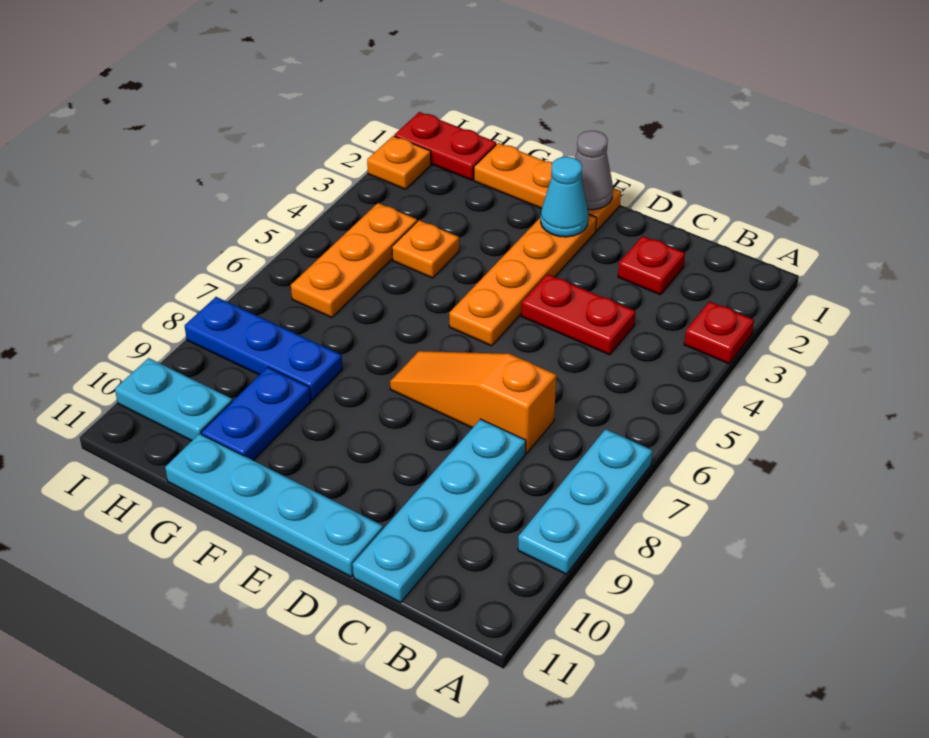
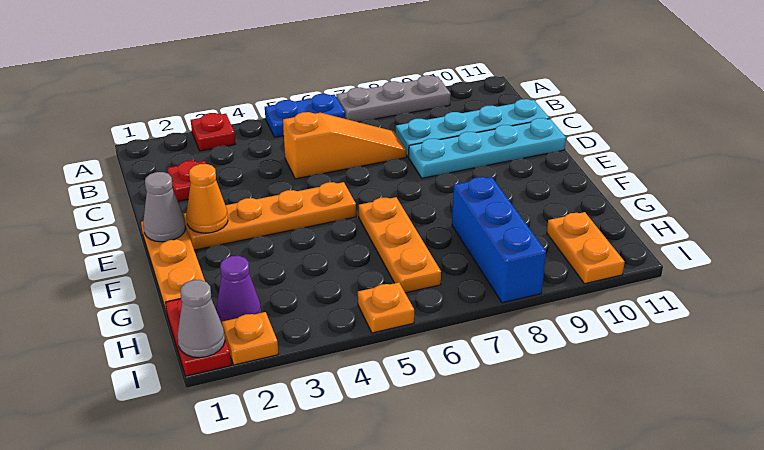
cyan plate A7:A9 level 1 -> grey plate A7:A9 level 1
red plate C4:D4 level 1 -> none
orange slope C7:E7 level 1 top C -> orange slope C5:C7 level 1 top 5
cyan plate D11:G11 level 1 -> cyan plate D8:D11 level 1
cyan cone E2 level 2 -> orange cone E2 level 2
orange plate G4 level 1 -> orange plate I5 level 1
blue plate G8:I8 level 1 -> blue brick G8:I8 level 1
blue plate G9:G10 level 1 -> blue plate A5:A6 level 1
none -> purple cone H2 level 1
orange plate H4:H6 level 1 -> orange plate F6:H6 level 1
cyan plate H10:I10 level 1 -> orange plate H10:I10 level 1
none -> grey cone I1 level 2

